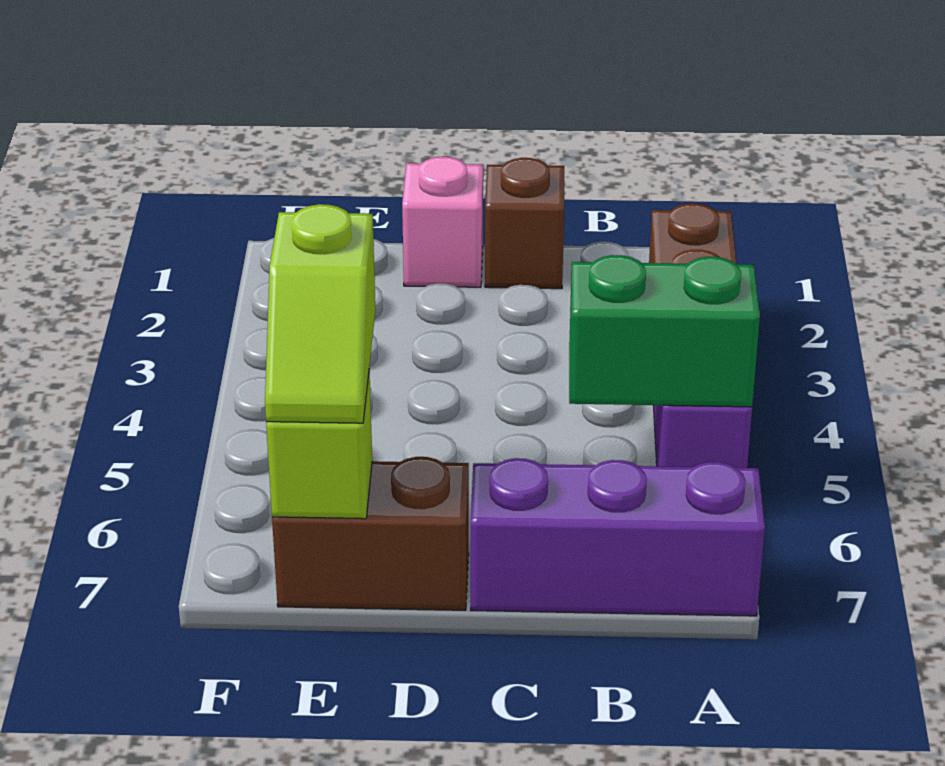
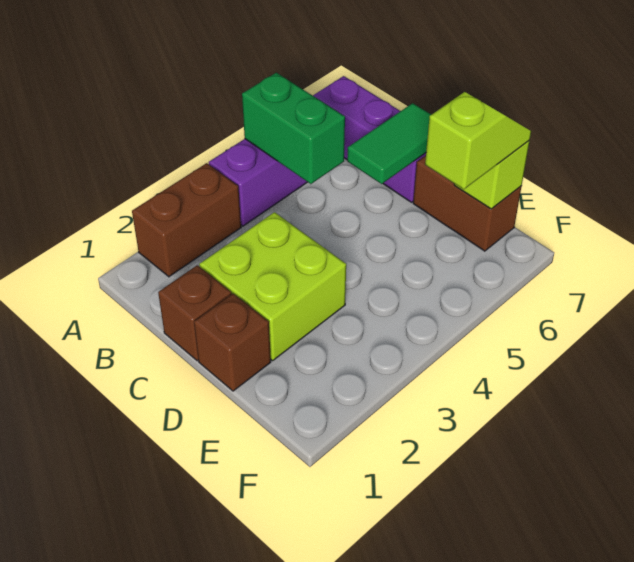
none -> lime brick C2:D3 level 1
none -> green tile C6:C7 level 2
pink brick D1 level 1 -> brown brick D1 level 1

